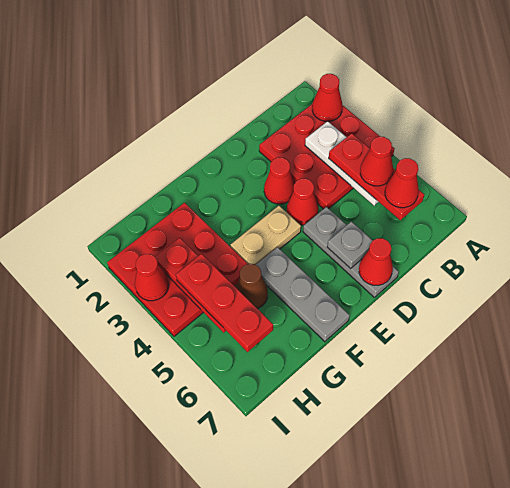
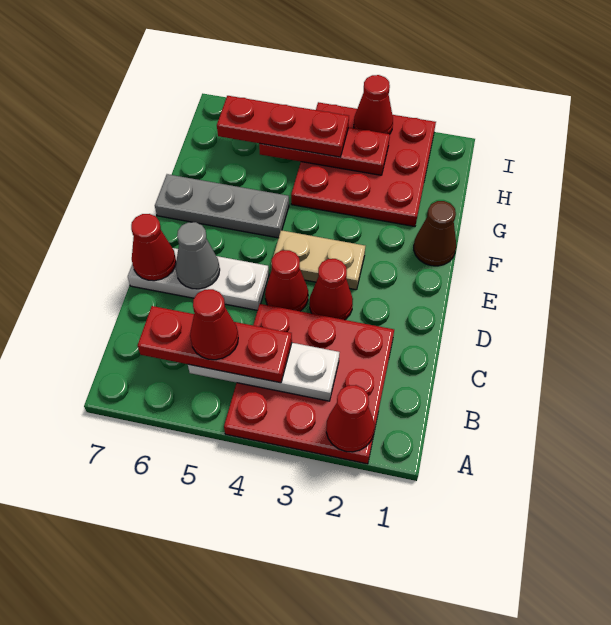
red cone B6 level 4 -> none
grey plate D5:D7 level 1 -> white plate D5:D7 level 1
grey plate D6 level 2 -> grey cone D6 level 2
tan plate E4:F4 level 1 -> tan plate E3:E4 level 1
brown cone G5 level 1 -> brown cone F1 level 1

